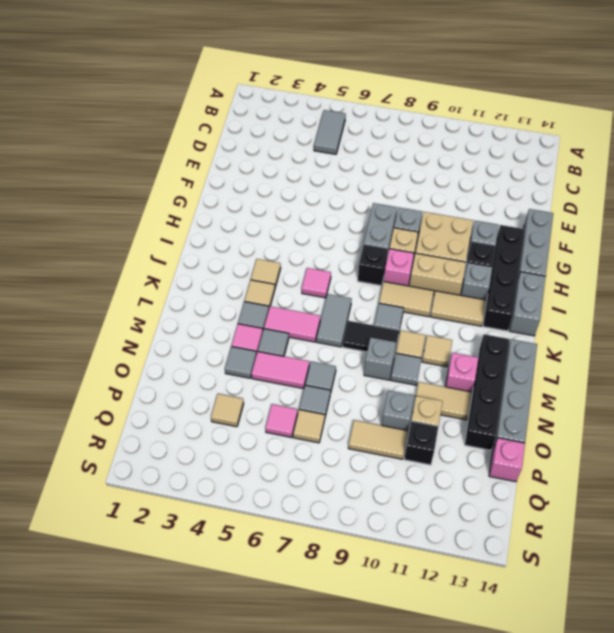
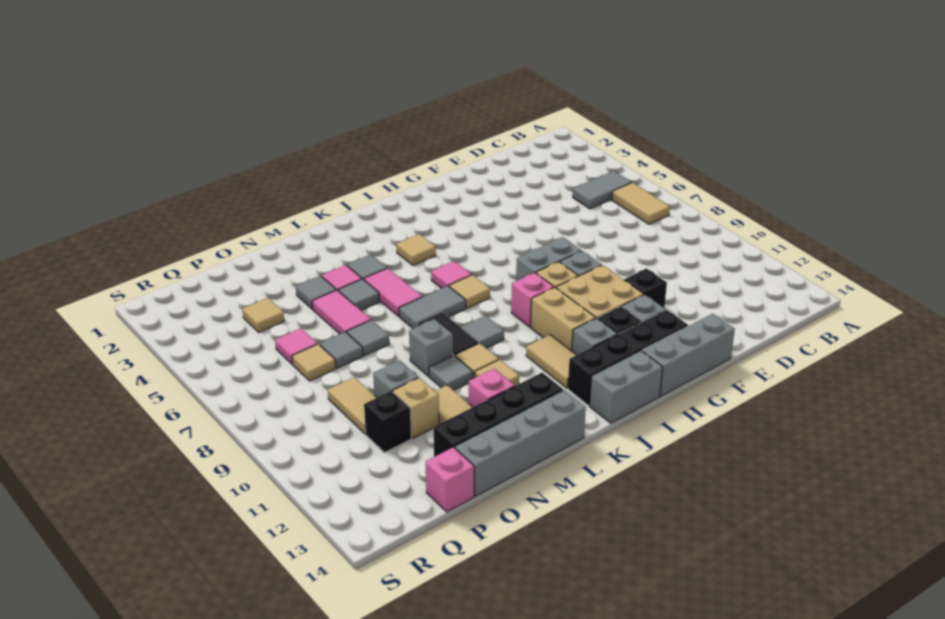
black brick I8 level 1 -> black brick F11 level 1
tan tile J9:J10 level 1 -> tan tile B6:B7 level 1
tan tile K4 level 1 -> tan tile J7 level 1

